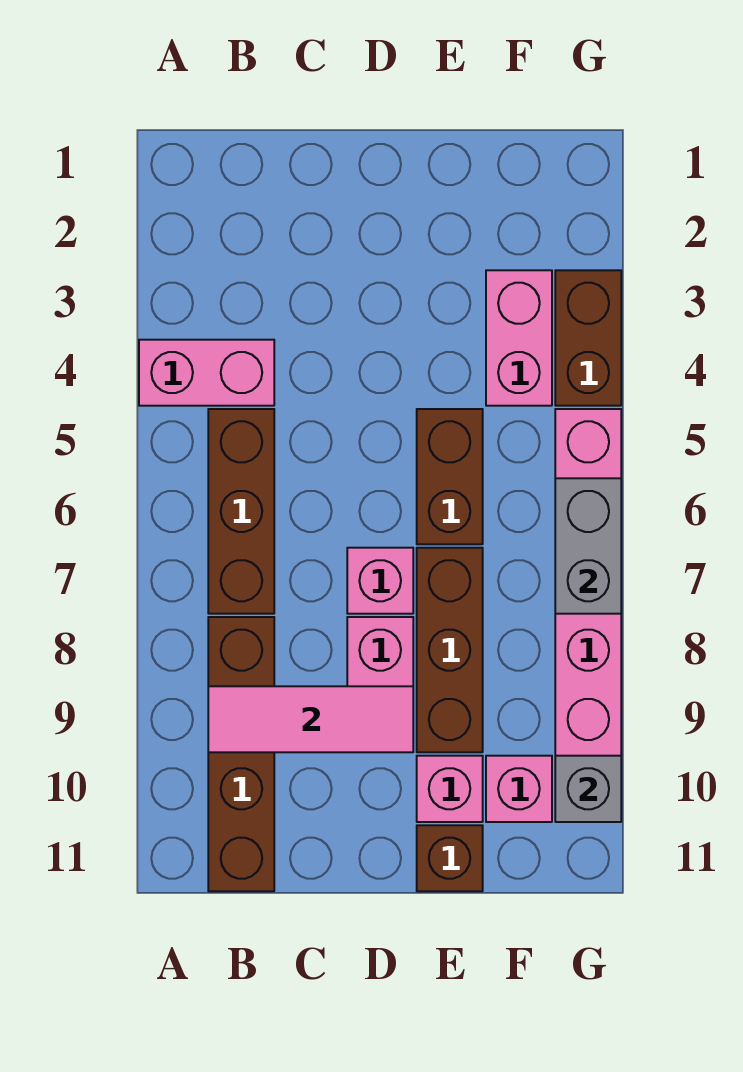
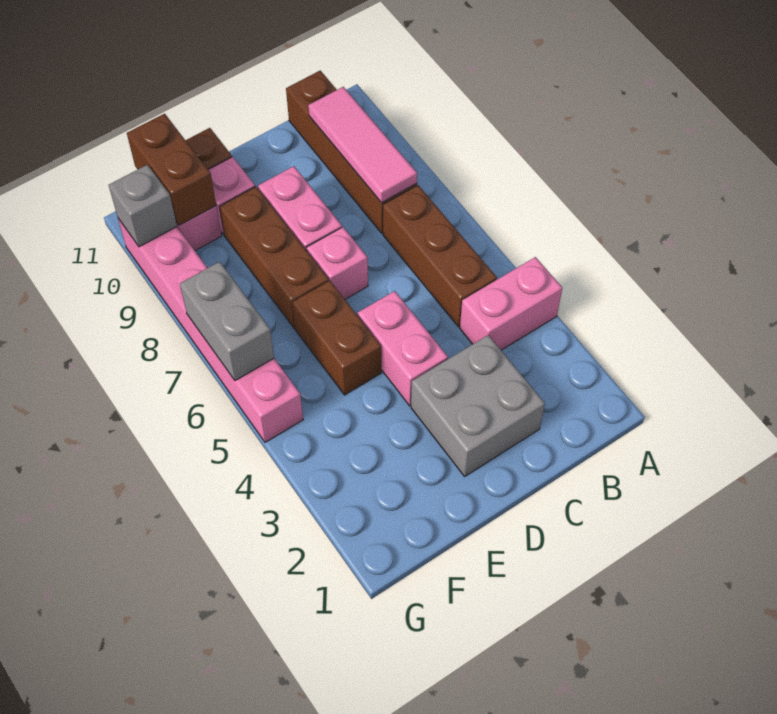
pink tile B9:D9 level 2 -> pink tile B8:B10 level 2
none -> grey brick C2:D3 level 1
pink brick F3:F4 level 1 -> pink brick D4:D5 level 1
brown brick G3:G4 level 1 -> brown brick F10:F11 level 2

